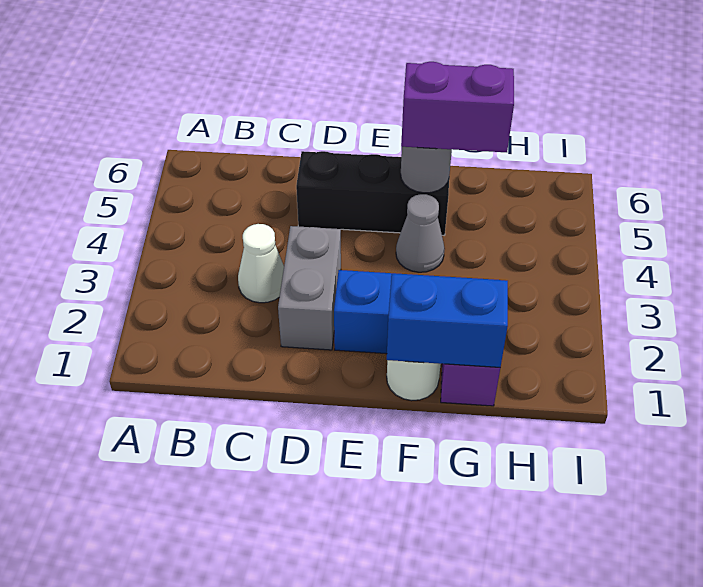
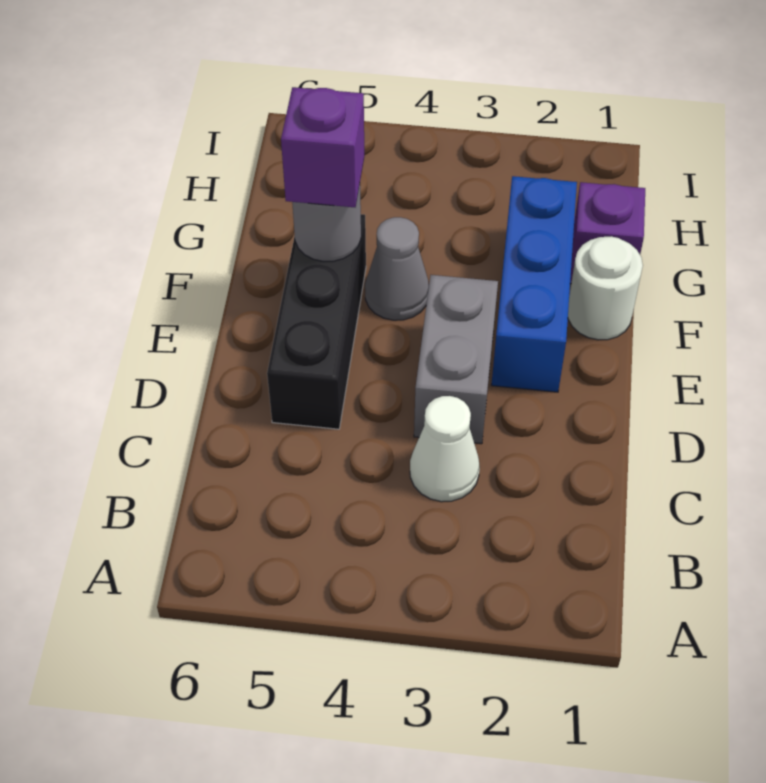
grey brick D2:D3 level 1 -> grey brick D3:E3 level 1
blue brick F1:G1 level 2 -> none
purple brick F5:G5 level 3 -> purple brick F5 level 3

